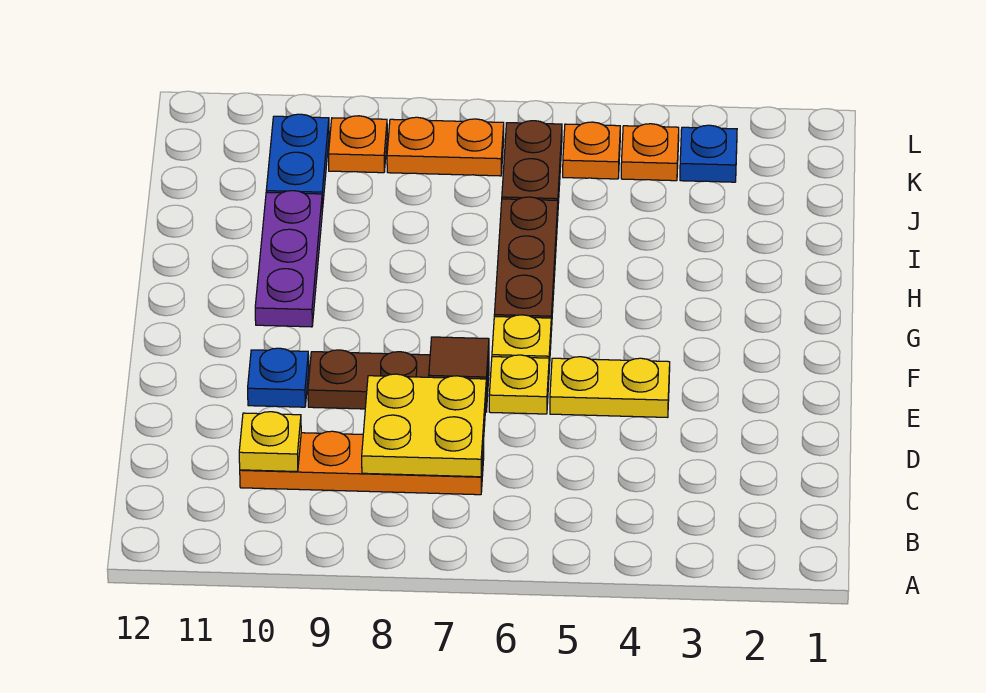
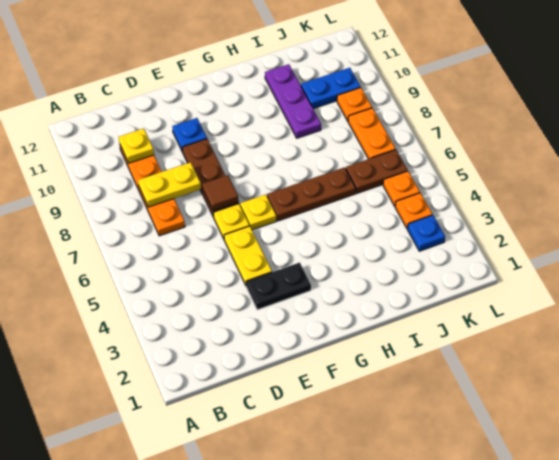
yellow plate C7:D8 level 2 -> yellow plate C8:D8 level 2
none -> black plate E3:F3 level 1
purple plate G10:I10 level 1 -> purple plate I9:I11 level 1

